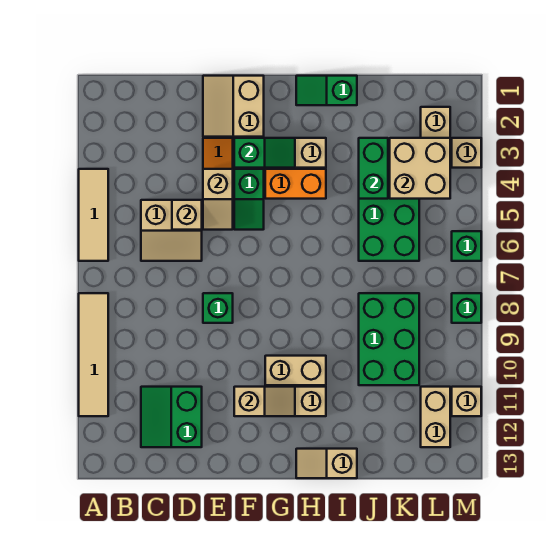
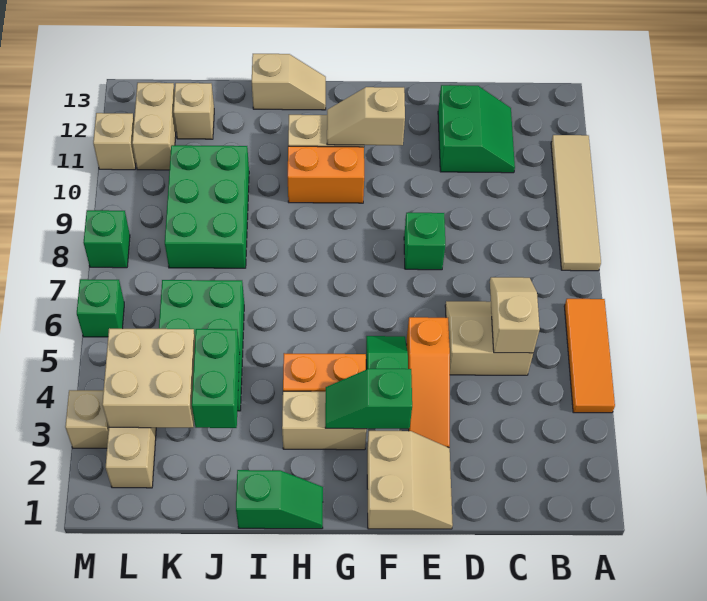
tan tile A4:A6 level 1 -> orange tile A4:A6 level 1
tan brick D5 level 2 -> tan brick K12 level 1
tan slope E4:E5 level 2 top 4 -> tan slope C5:C6 level 2 top 5
tan brick G10:H10 level 1 -> orange brick G10:H10 level 1

